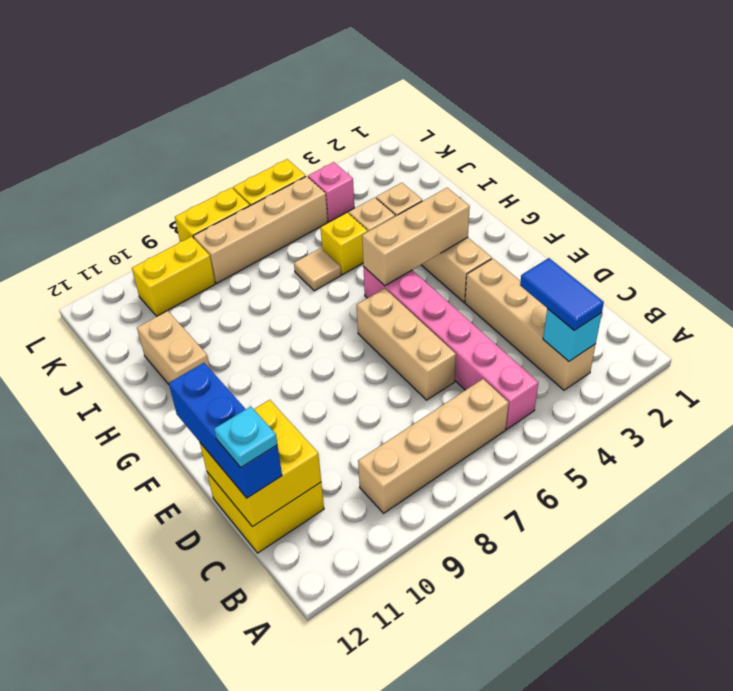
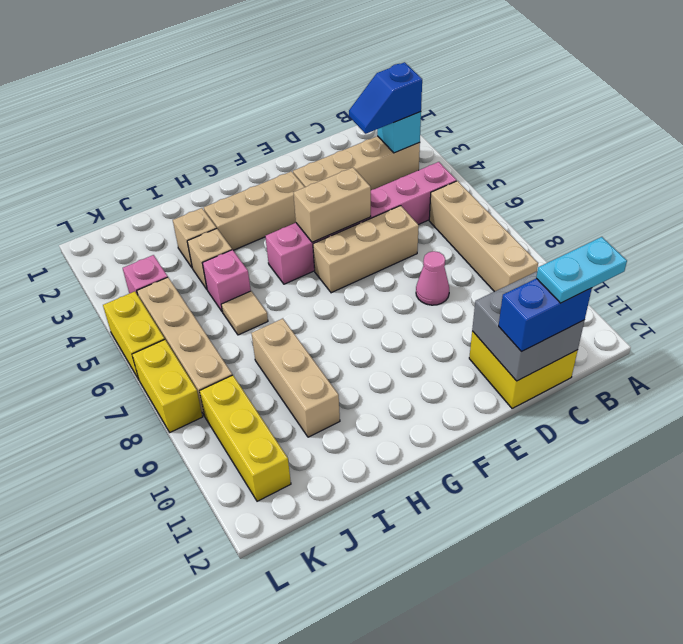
blue tile B3:C3 level 3 -> blue slope B3:C3 level 3 top B
yellow brick C11:D12 level 2 -> grey brick C11:D12 level 2
blue brick C12:E12 level 3 -> blue brick C12:D12 level 3
cyan plate C12 level 4 -> cyan plate B12:C12 level 4
none -> pink cone D8 level 1
tan brick G3:G5 level 2 -> tan brick I8:I10 level 1
tan brick H11:I11 level 1 -> tan brick E5:F5 level 2
yellow brick I5 level 1 -> pink brick I5 level 1
yellow brick K9:K10 level 1 -> yellow brick K9:K11 level 1

